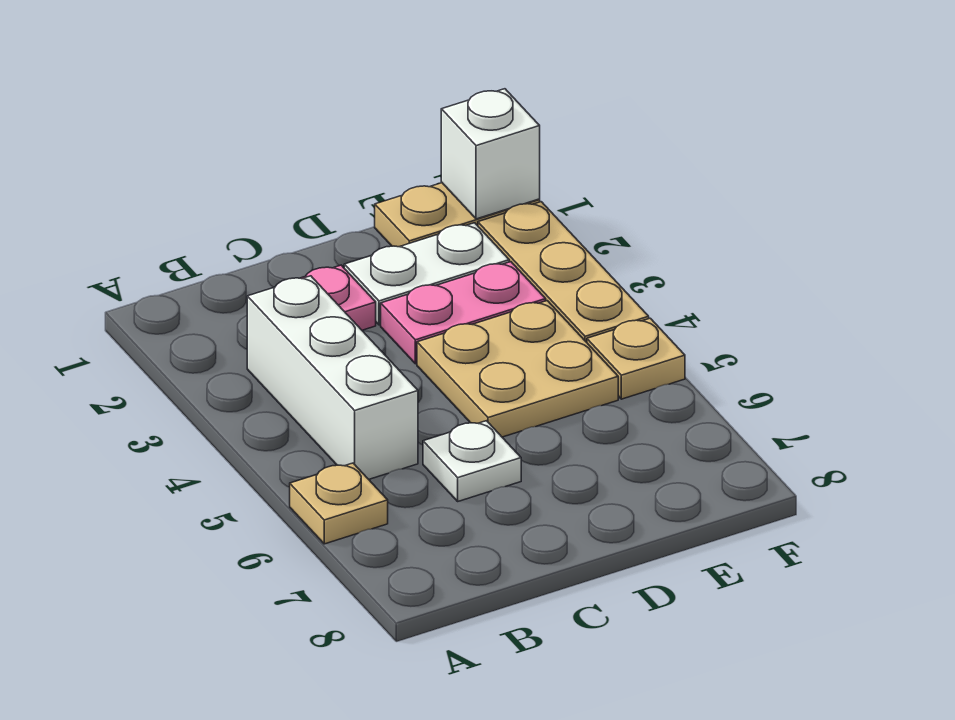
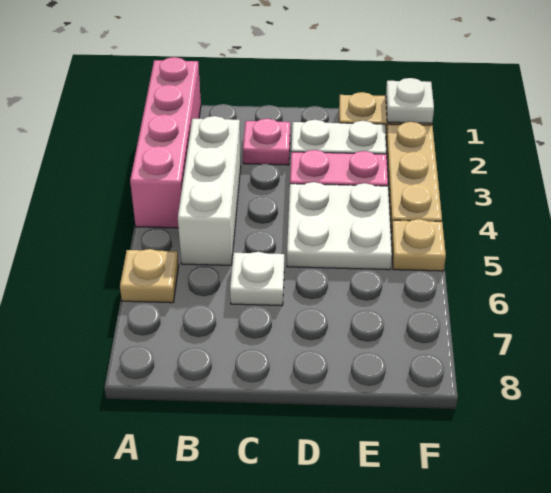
none -> pink brick A1:A4 level 1
tan plate D4:E5 level 1 -> white plate D4:E5 level 1
white brick F1 level 2 -> white plate F1 level 2

